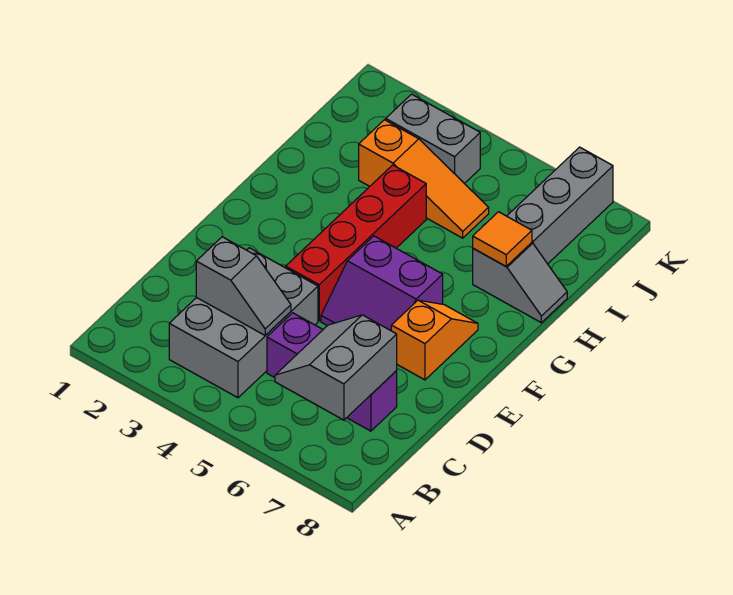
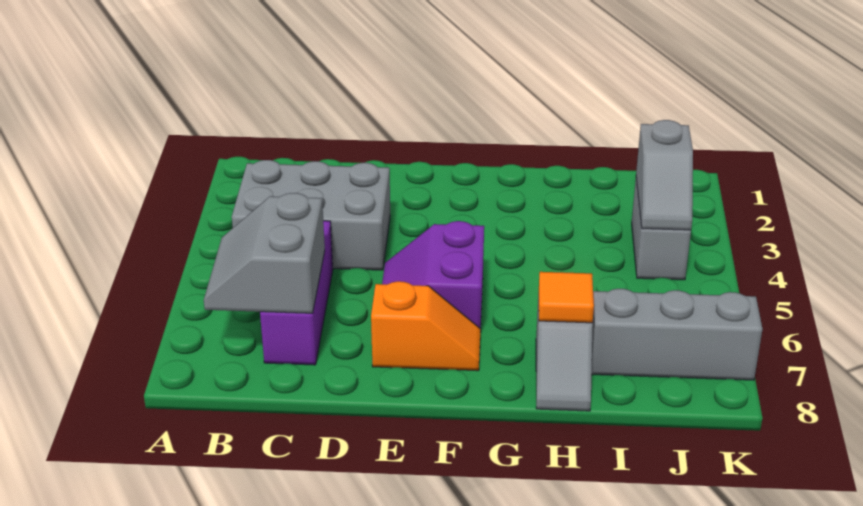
grey slope B6:C7 level 2 top 7 -> grey slope B6:C7 level 2 top C
grey slope C3:C4 level 2 top 3 -> grey slope J3:J4 level 2 top 3
red brick E4:H4 level 1 -> none
orange slope I3:I5 level 1 top 3 -> none

